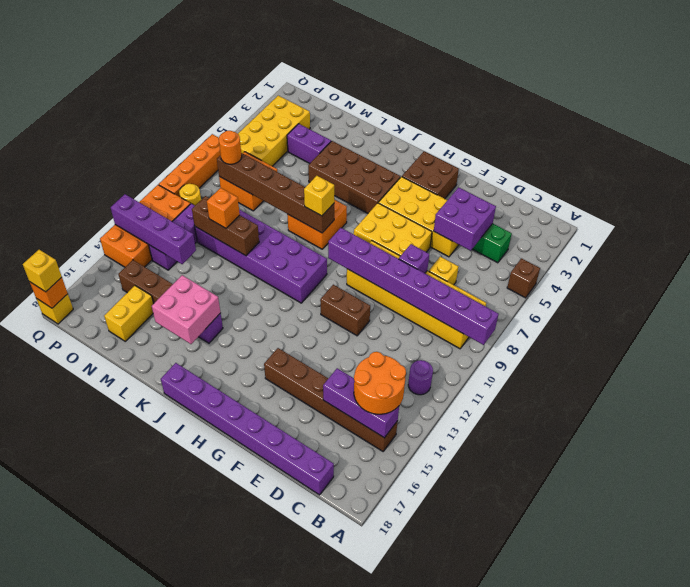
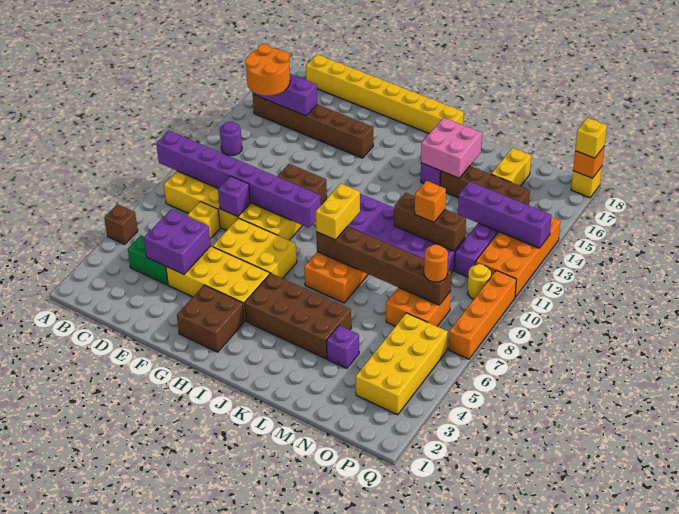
purple brick C18:J18 level 1 -> yellow brick C18:J18 level 1
yellow brick J8 level 3 -> yellow brick J8:J9 level 3
purple brick M4:N4 level 1 -> purple brick M4 level 1

